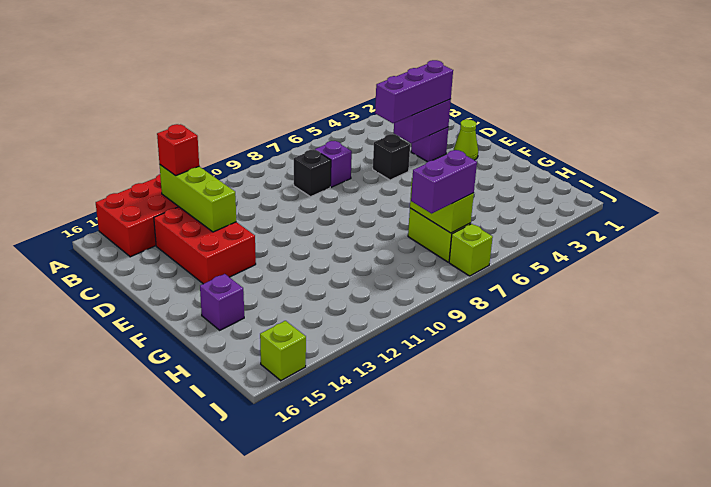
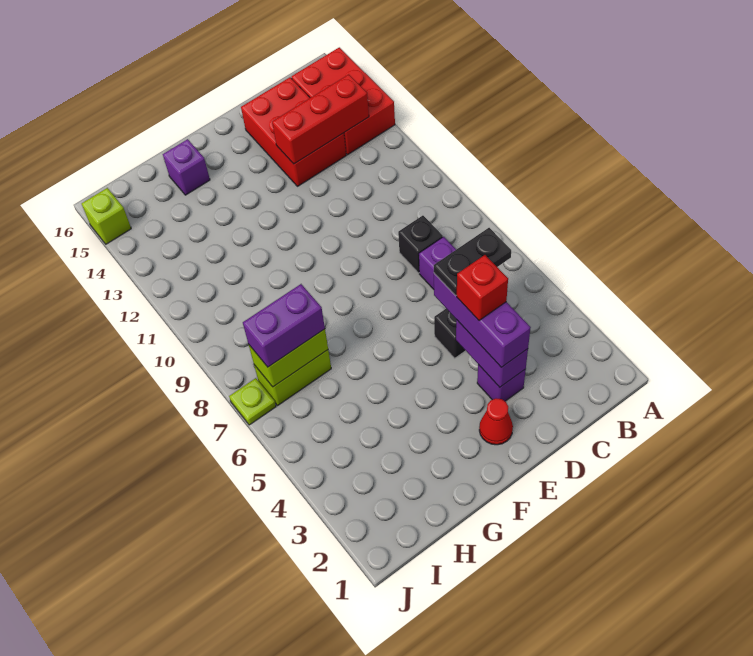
lime brick B13:D13 level 2 -> red brick B13:D13 level 2
red brick B13 level 3 -> red brick D4 level 4
none -> black plate C5:D5 level 4
red brick C13:E14 level 1 -> red brick C13:D15 level 1
lime cone E2 level 1 -> red cone E2 level 1
purple brick I7:I8 level 3 -> purple brick H7:I7 level 3
lime brick J7 level 1 -> lime plate J7 level 1

